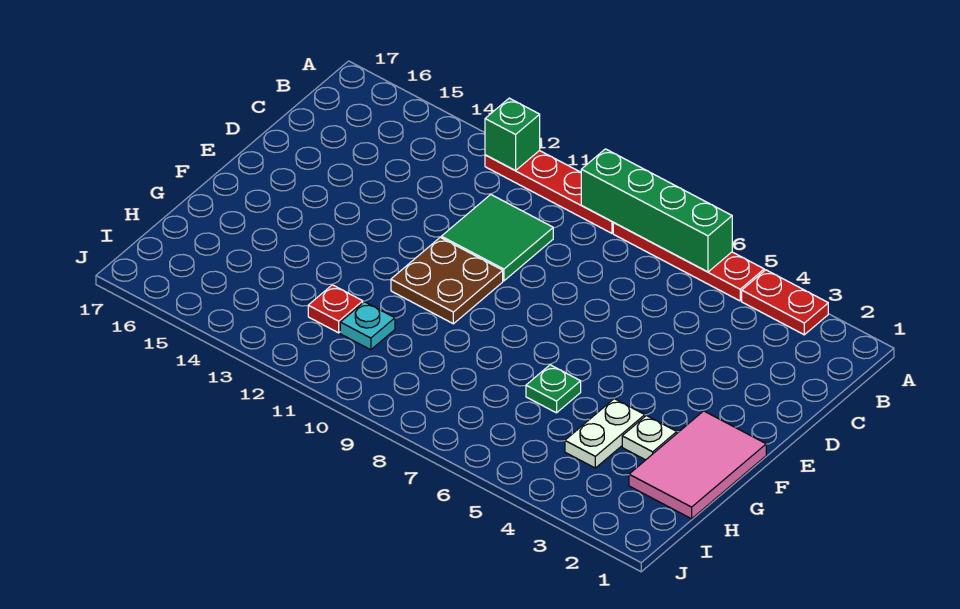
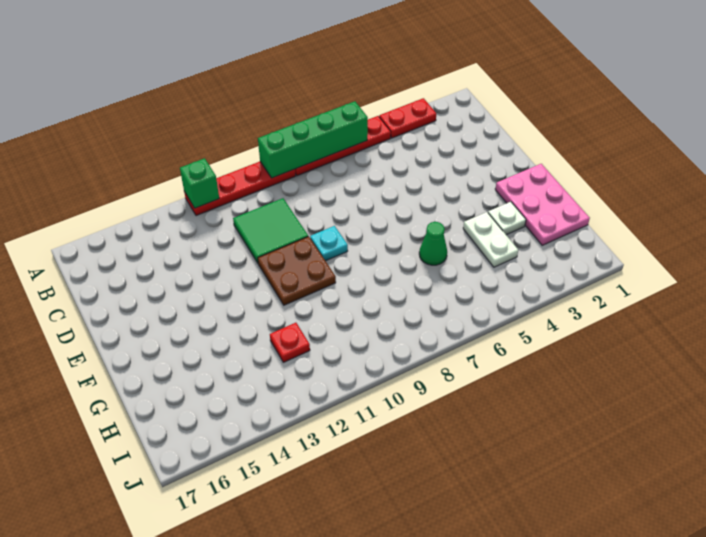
pink tile F1:H2 level 1 -> pink plate F1:H2 level 1
green plate G6 level 1 -> green cone G6 level 1
cyan plate H11 level 1 -> cyan plate E9 level 1

